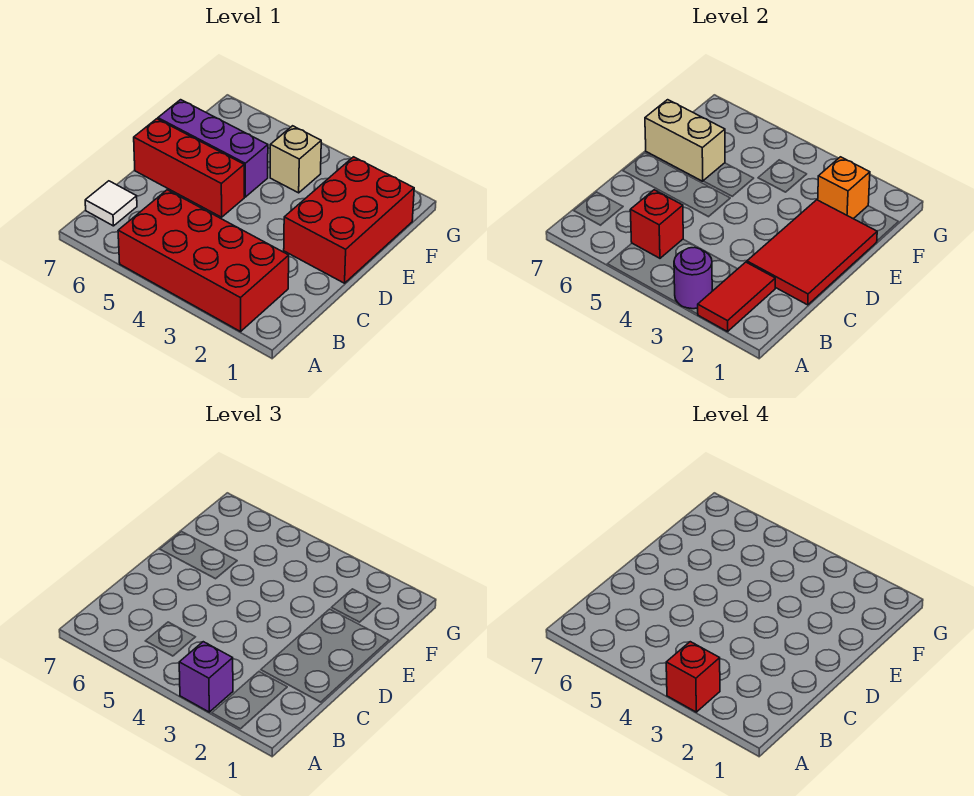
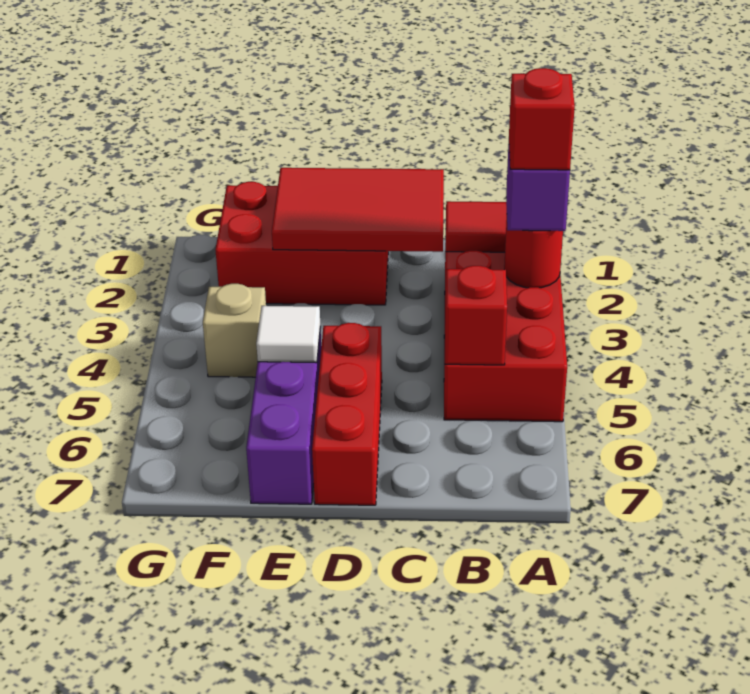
purple round brick A3 level 2 -> red round brick A3 level 2
white tile B7 level 1 -> white tile E5 level 2
tan brick E6:E7 level 2 -> none
orange brick F2 level 2 -> none

